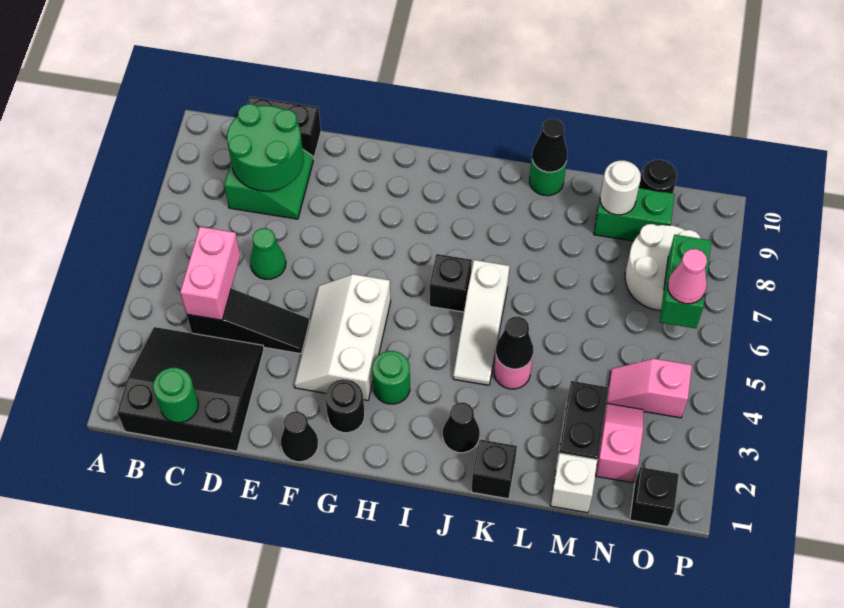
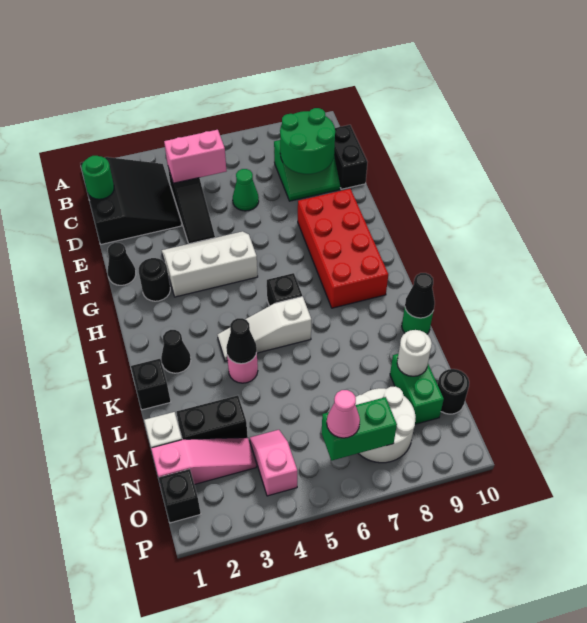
none -> red brick F8:I9 level 1
green round brick H3 level 1 -> none
pink slope N2:N3 level 1 top 2 -> pink slope N1:N3 level 1 top 1

